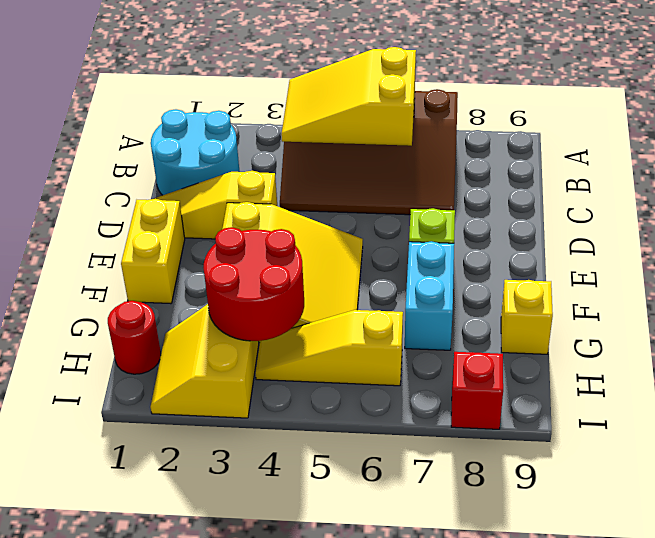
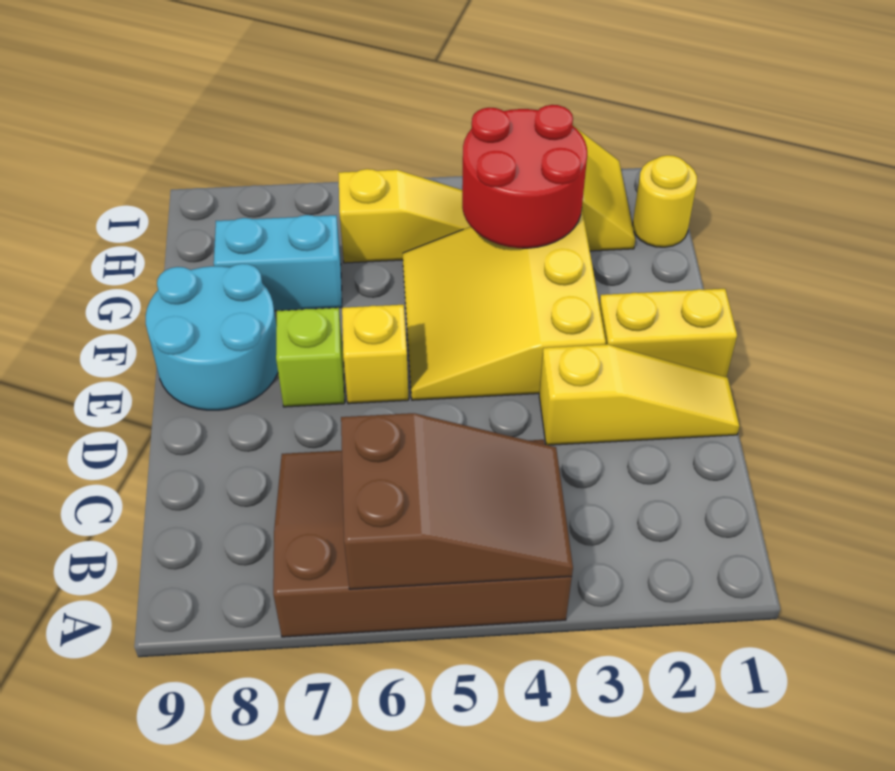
yellow slope A4:B6 level 2 top 6 -> brown slope A4:B6 level 2 top 6
cyan round brick B1:C2 level 1 -> cyan round brick E8:F9 level 1
yellow brick E1:F1 level 1 -> yellow brick E1:E2 level 1
cyan brick F7:G7 level 1 -> cyan brick G7:G8 level 1
yellow brick G9 level 1 -> yellow brick E6 level 1
red round brick H1 level 1 -> yellow round brick H1 level 1
red brick I8 level 1 -> none

